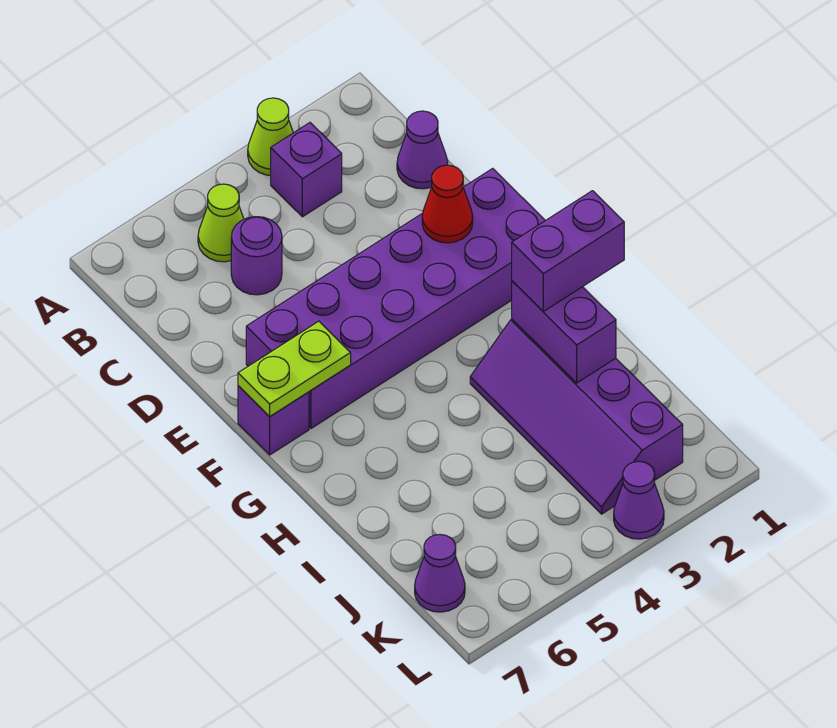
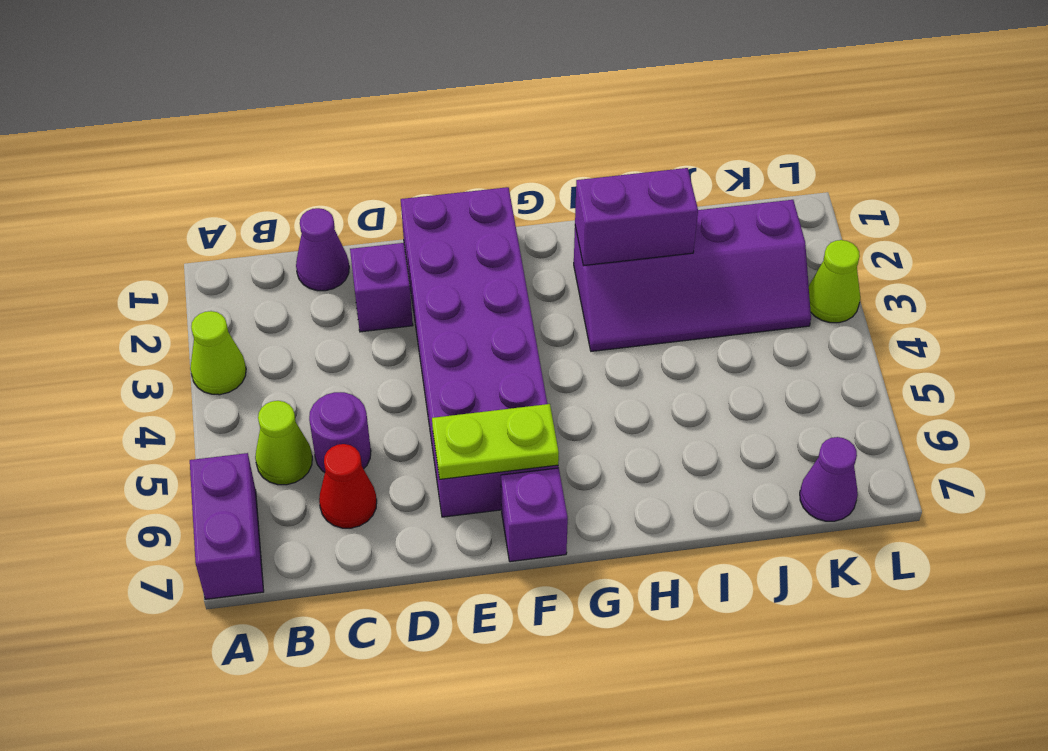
purple brick B3 level 1 -> purple brick D2 level 1
red cone E2 level 2 -> red cone C6 level 1
lime plate F6:F7 level 2 -> lime plate E6:F6 level 2
purple brick H1:H2 level 3 -> purple brick A6:A7 level 1
purple cone L3 level 1 -> lime cone L3 level 1

